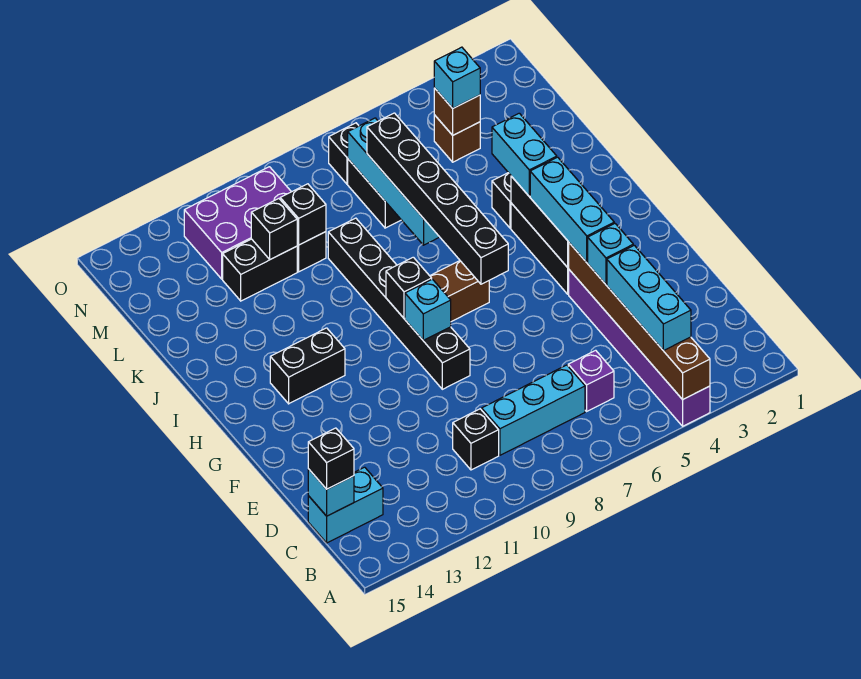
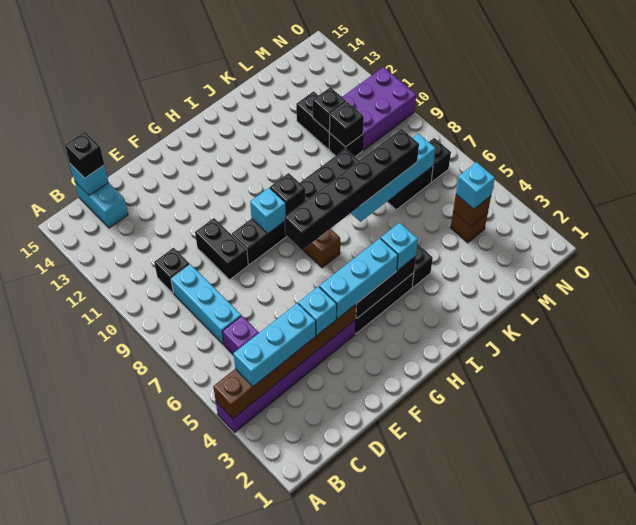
black brick H12:H13 level 1 -> black brick E9:E10 level 1
cyan brick I4:J4 level 3 -> cyan brick I4 level 3
purple brick M10:N12 level 1 -> purple brick M10:O11 level 1

